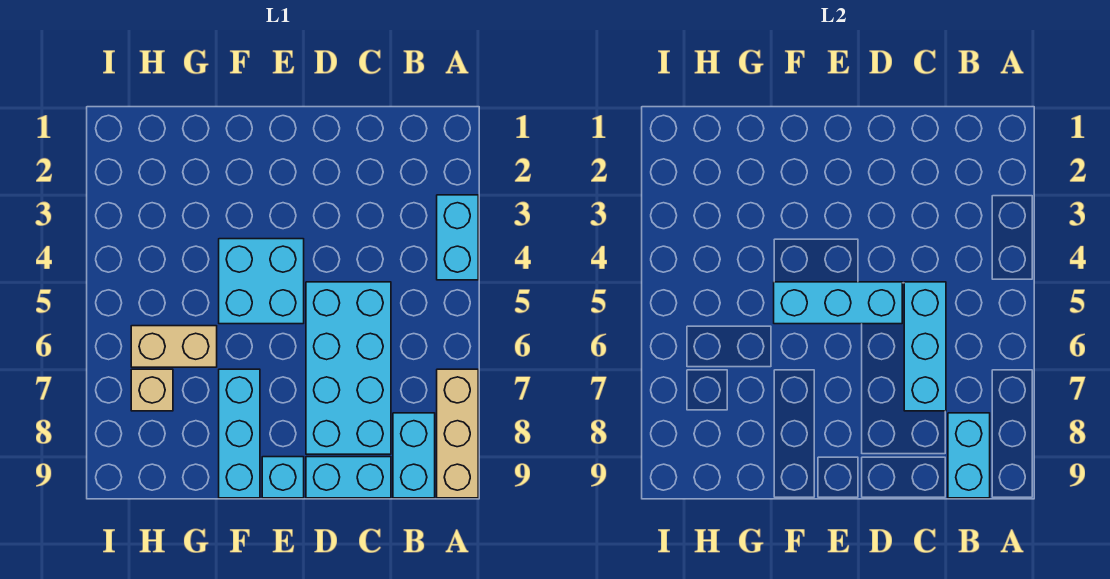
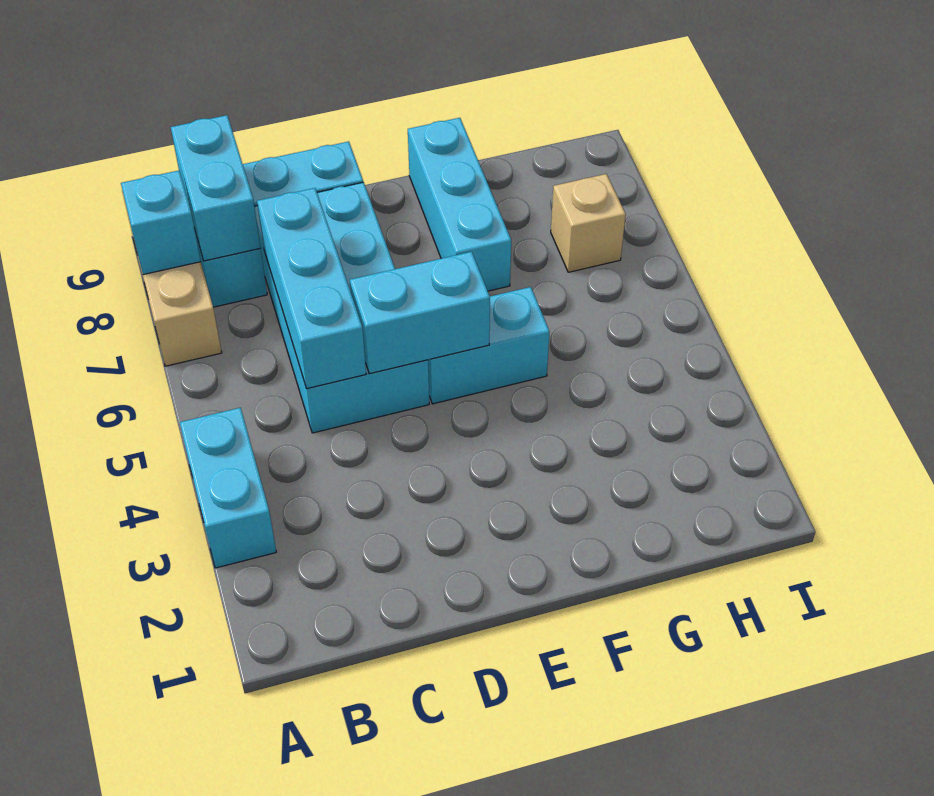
cyan brick D5:F5 level 2 -> cyan brick D5:E5 level 2
cyan brick E4:F5 level 1 -> cyan brick E5:F5 level 1
cyan brick E9 level 1 -> cyan brick A8 level 2
tan brick G6:H6 level 1 -> none

